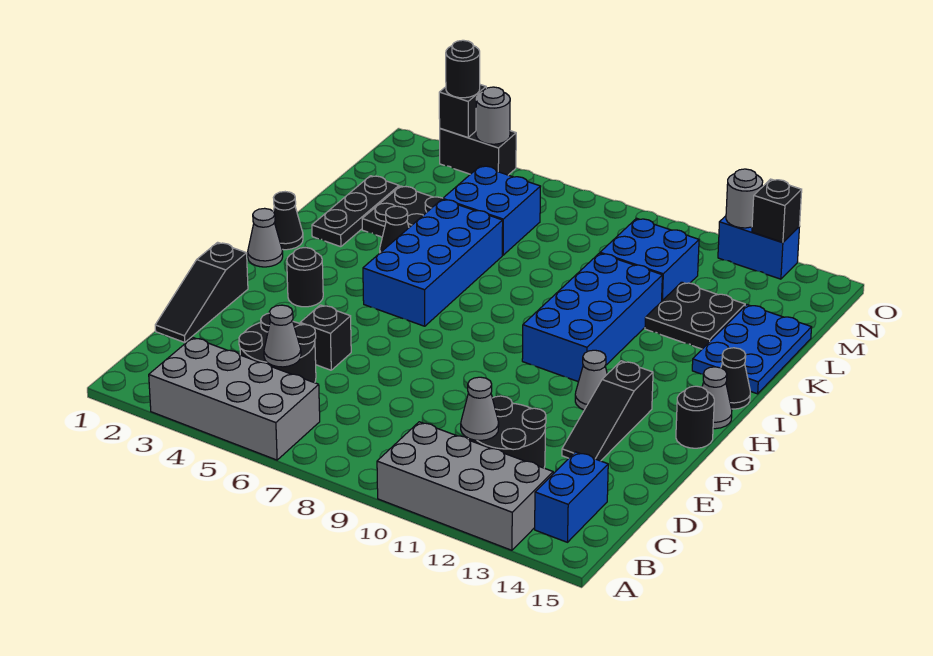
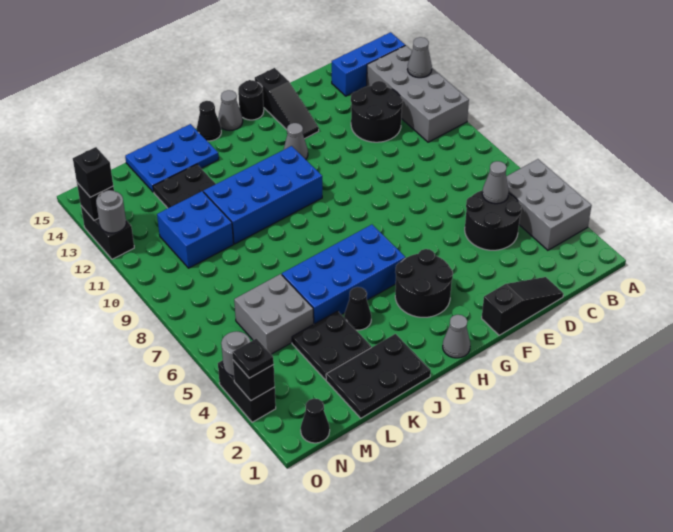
grey brick A3:B6 level 1 -> grey brick A3:B5 level 1
blue brick B14:C14 level 1 -> blue brick A14:C14 level 1
grey cone C11 level 2 -> grey cone A12 level 2
black brick E5 level 1 -> black brick O13 level 3
black slope E13:G13 level 1 top G -> black slope F13:F15 level 1 top 15
black round brick G3 level 1 -> black round brick G3:H4 level 1
black cone I1 level 1 -> black cone N1 level 1
black plate J2:L2 level 1 -> black plate J1:L2 level 1
blue brick L5:M6 level 1 -> grey brick L5:M6 level 1
black round brick O3 level 3 -> black plate O3 level 3
blue brick O12:O13 level 1 -> black brick O12:O13 level 1

